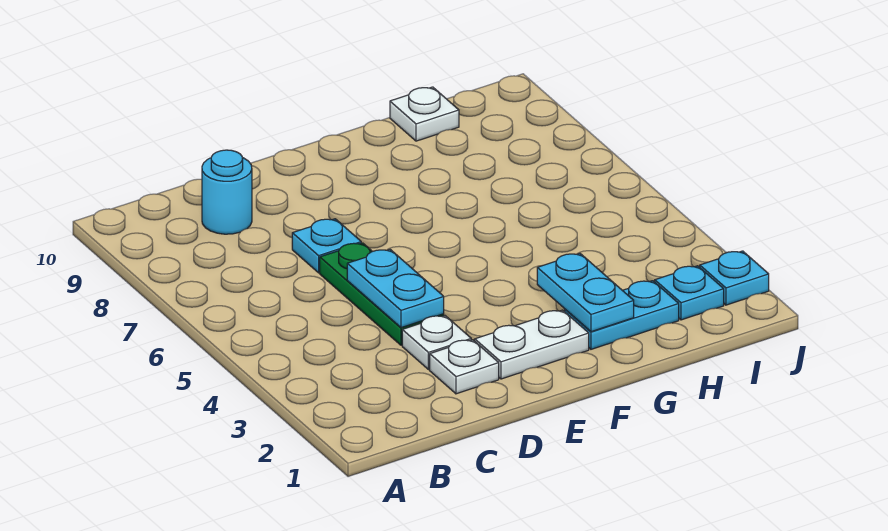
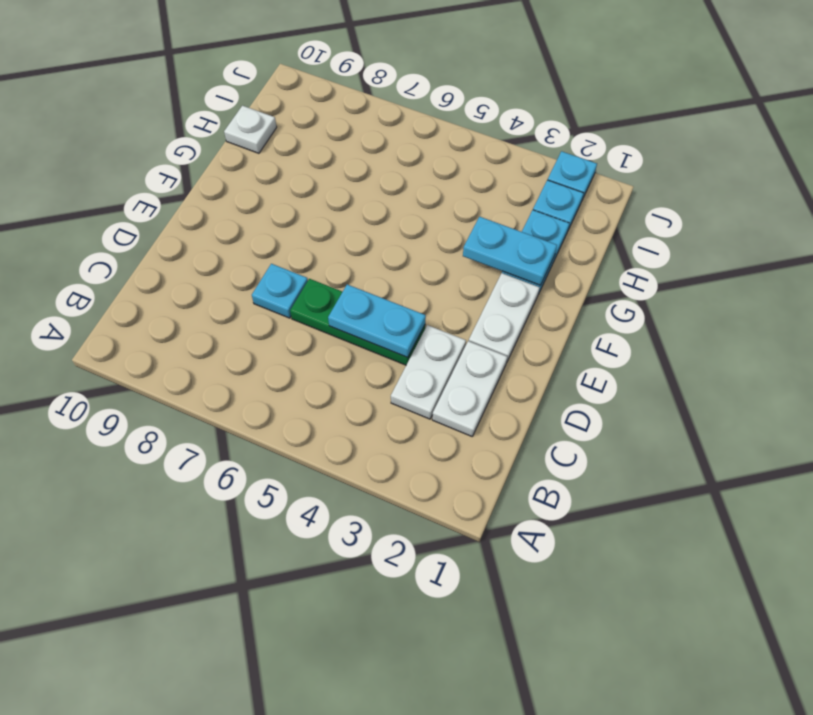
cyan round brick C9 level 1 -> none
white plate D2 level 1 -> white plate C2:D2 level 1
white plate D3 level 1 -> white plate C3:D3 level 1

